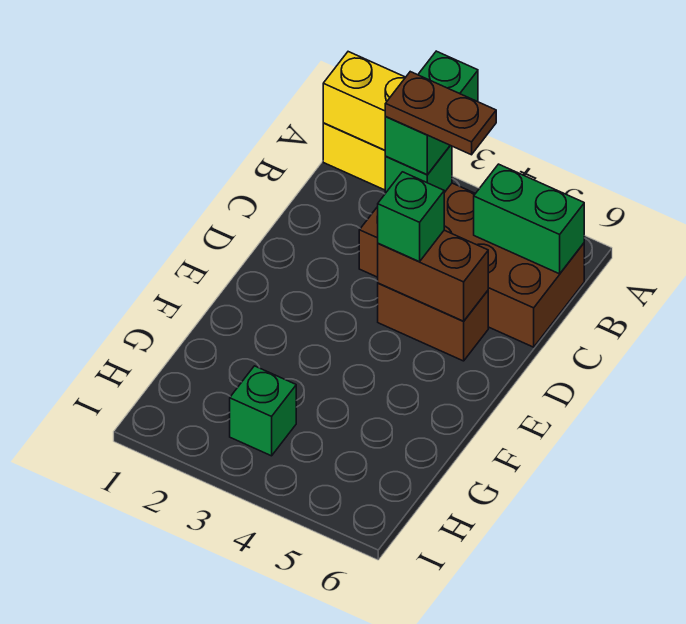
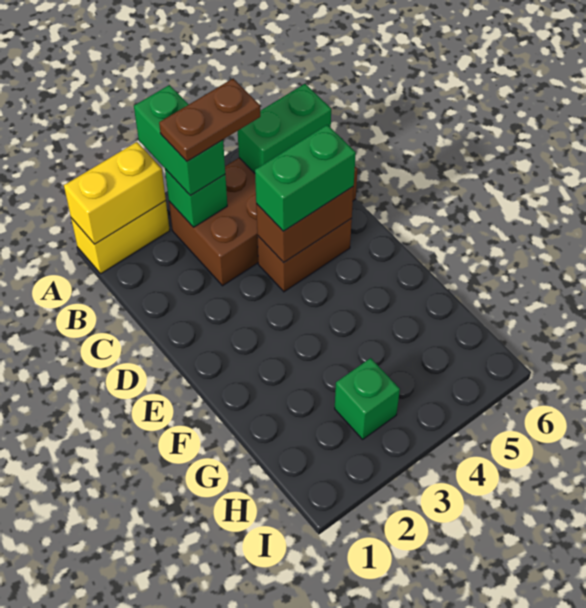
green brick D4 level 3 -> green brick D4:D5 level 3

